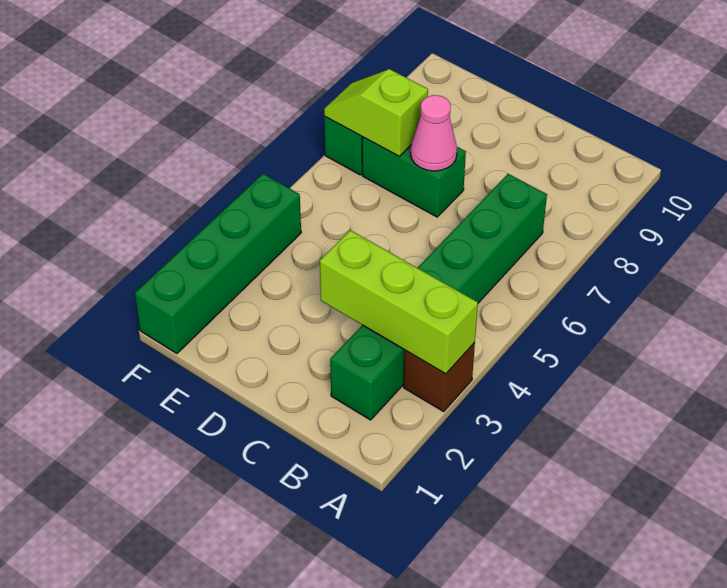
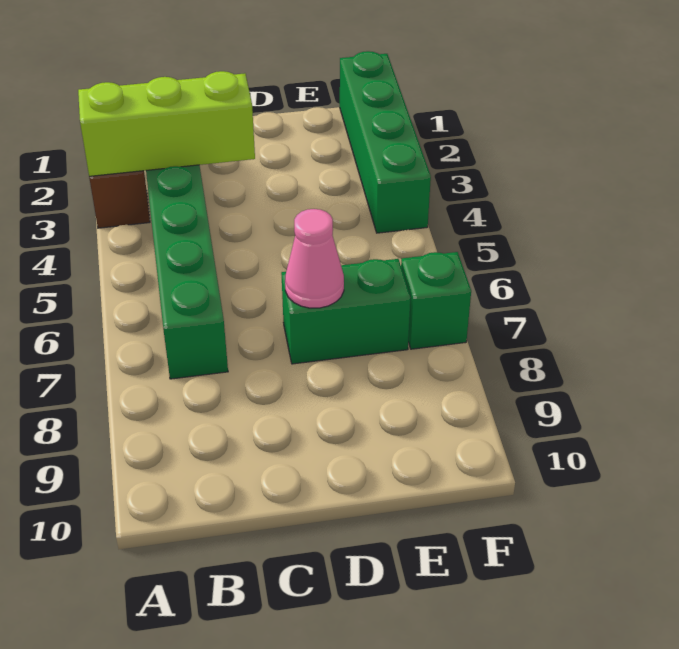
lime slope E7:F7 level 2 top E -> none

